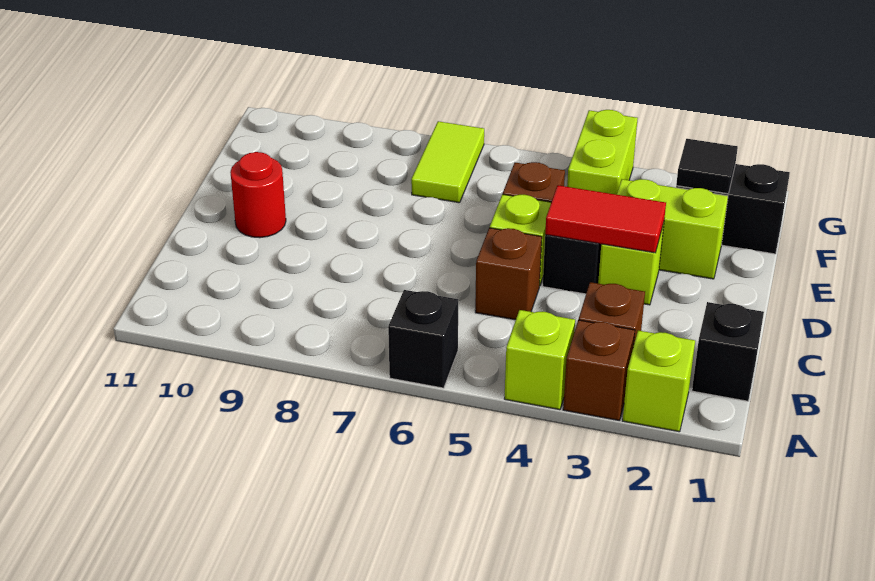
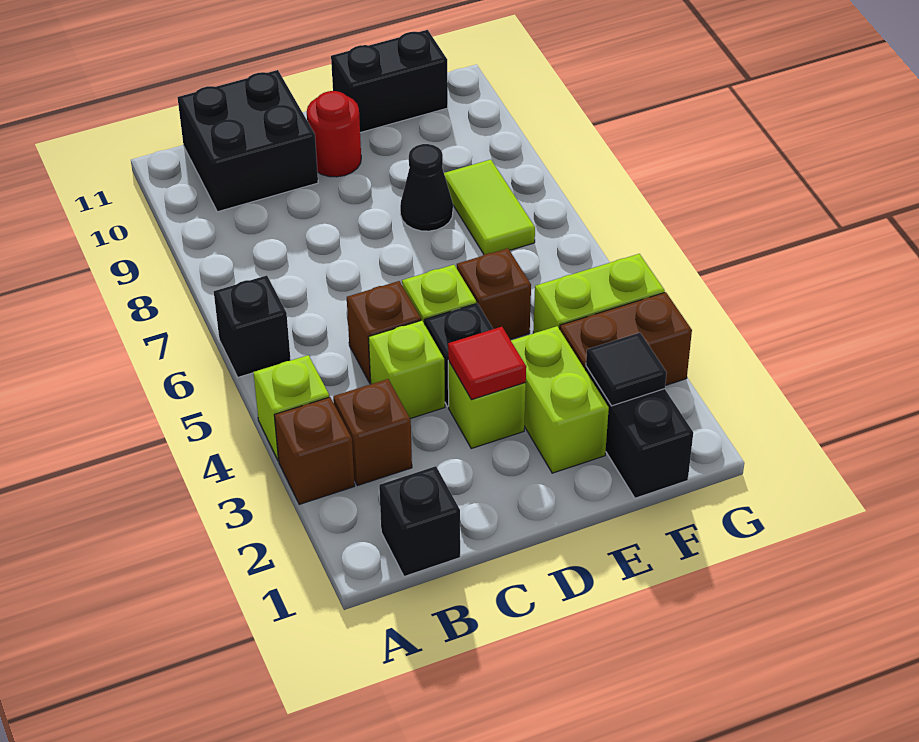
lime brick A2 level 1 -> lime brick C4 level 1
none -> black brick B10:C11 level 1
red tile D3:D4 level 2 -> red tile D3 level 2
none -> black cone E8 level 1
none -> black brick E11:F11 level 1
none -> brown brick F3:G3 level 1
lime tile F7:G7 level 1 -> lime tile F7:F8 level 1

